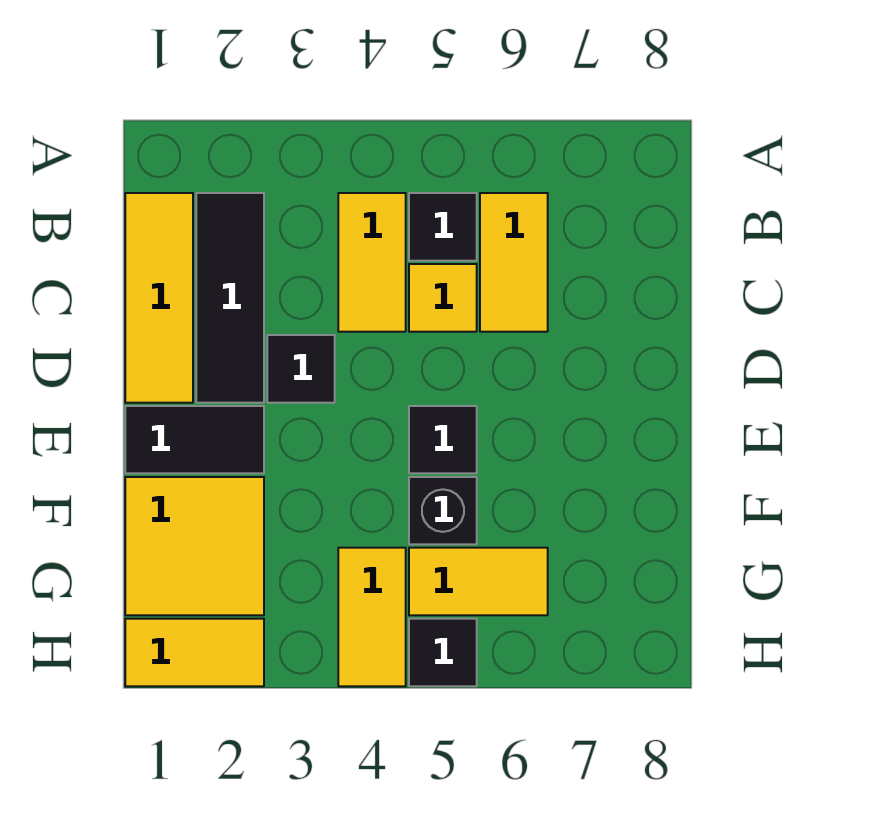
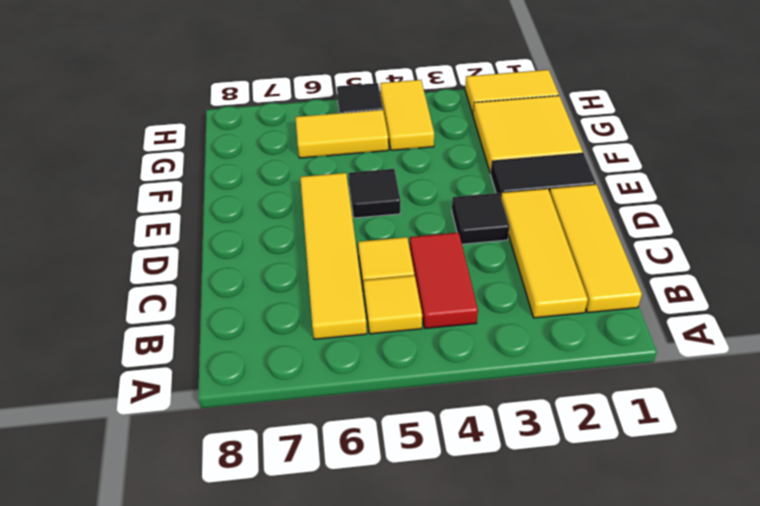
black tile B2:D2 level 1 -> yellow tile B2:D2 level 1
yellow tile B4:C4 level 1 -> red tile B4:C4 level 1
black tile B5 level 1 -> yellow tile B5 level 1
yellow tile B6:C6 level 1 -> yellow tile B6:E6 level 1
black brick F5 level 1 -> none

